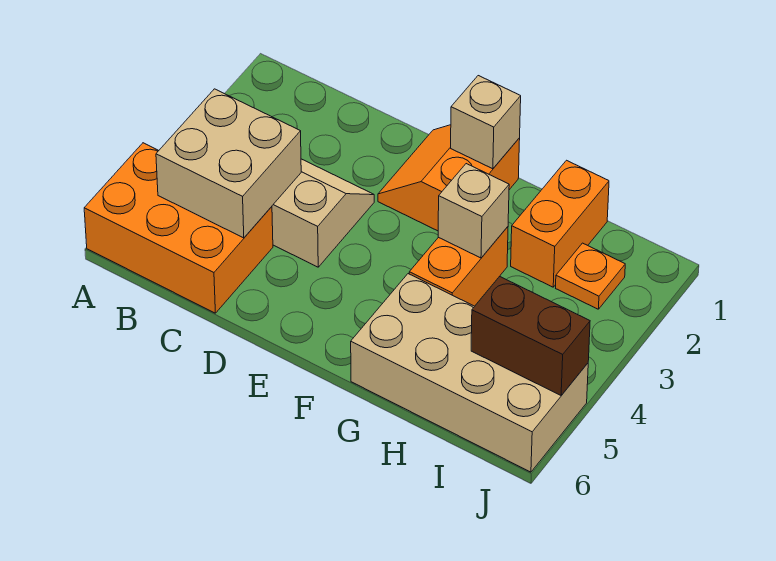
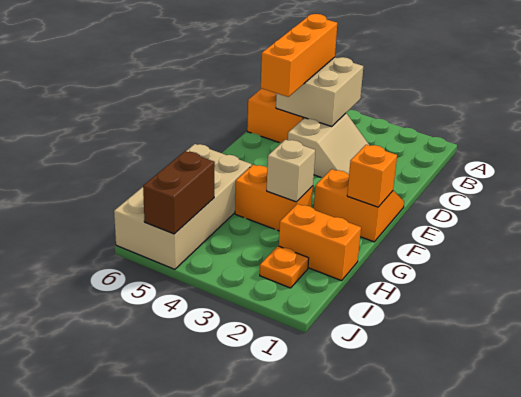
none -> orange brick B5:D5 level 3
tan brick F1 level 2 -> orange brick F1 level 2

